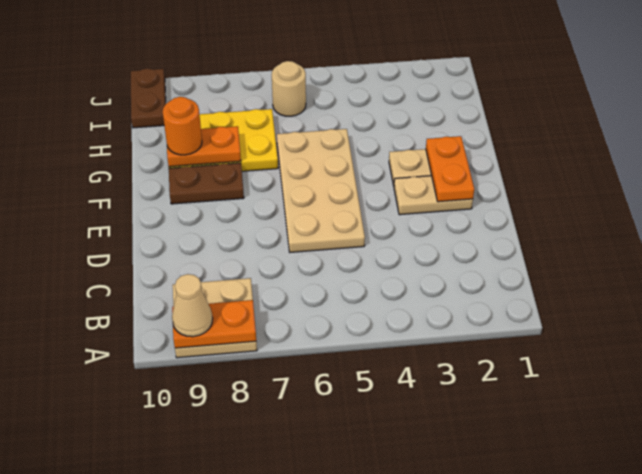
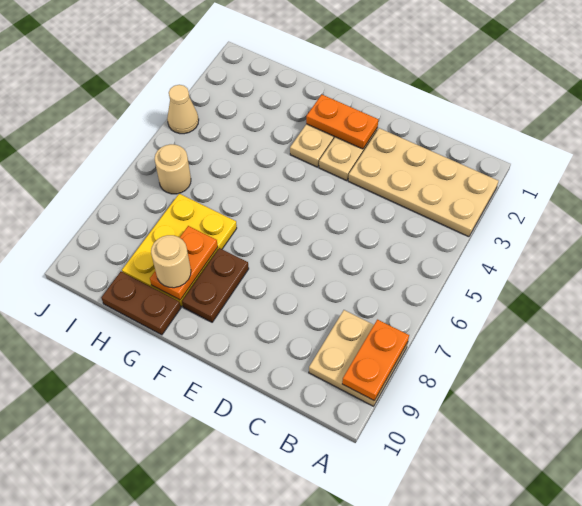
tan cone A9 level 3 -> tan cone J4 level 1
tan plate D5:G6 level 1 -> tan plate A2:D3 level 1
orange round brick G9 level 3 -> tan round brick G9 level 3
brown plate I10:J10 level 1 -> brown plate G10:H10 level 1

